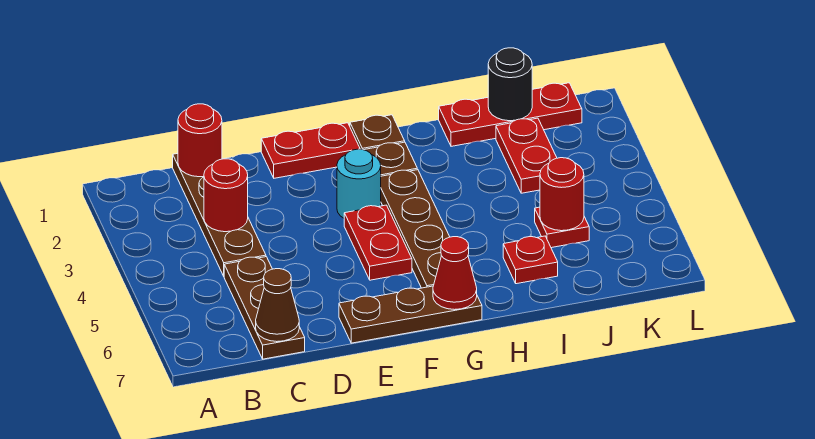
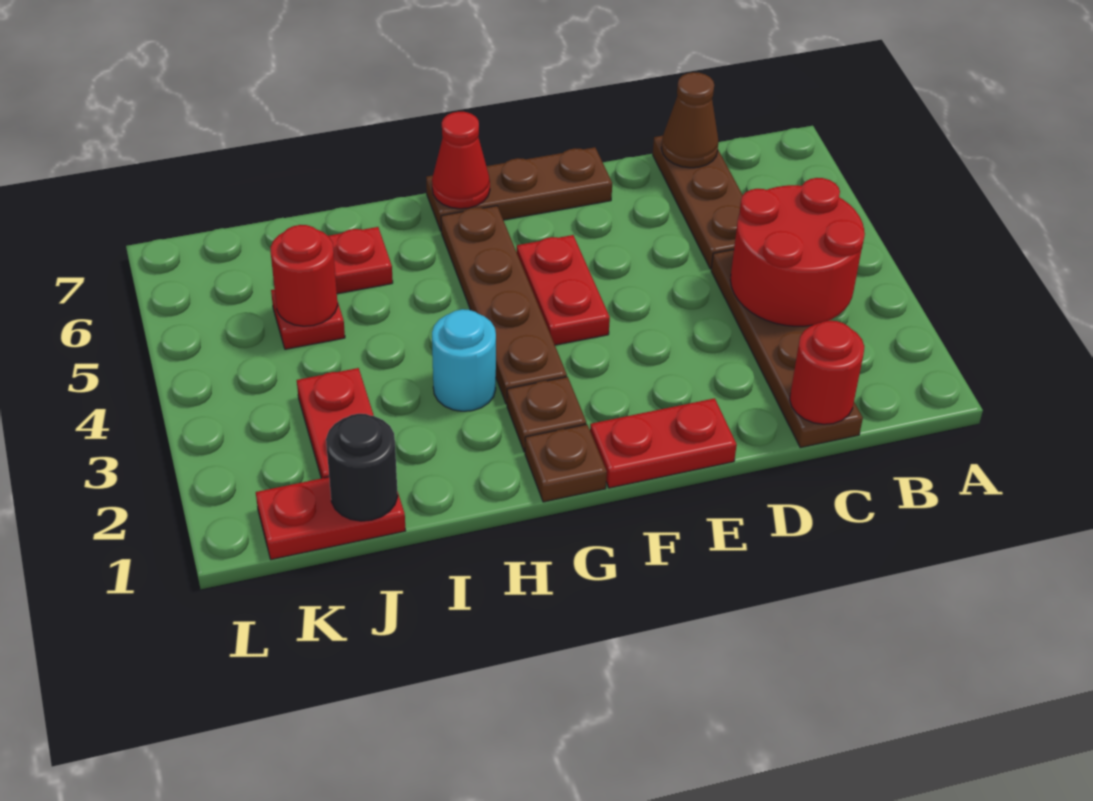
red round brick C3 level 2 -> red round brick B3:C4 level 2
cyan round brick F3 level 1 -> cyan round brick H3 level 1
red plate I1:K1 level 1 -> red plate J1:K1 level 1

